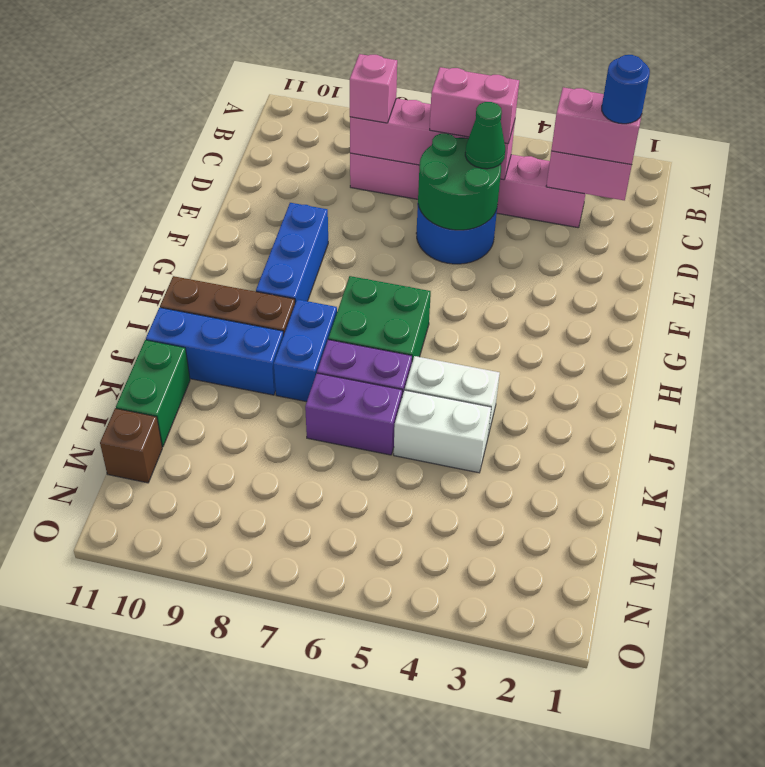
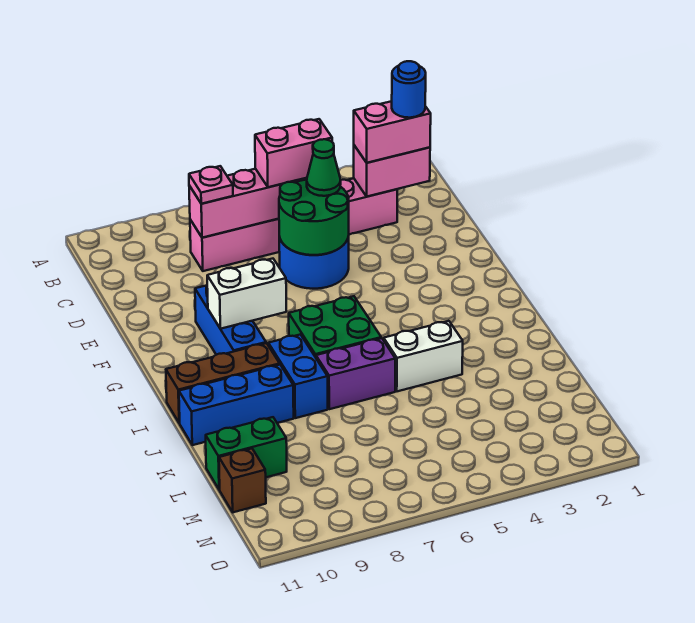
pink brick C8 level 3 -> pink plate C8 level 3
white brick K4:K5 level 1 -> white brick G8:G9 level 2
purple brick K6:K7 level 1 -> none
green brick K11:L11 level 1 -> green brick L10:L11 level 1

